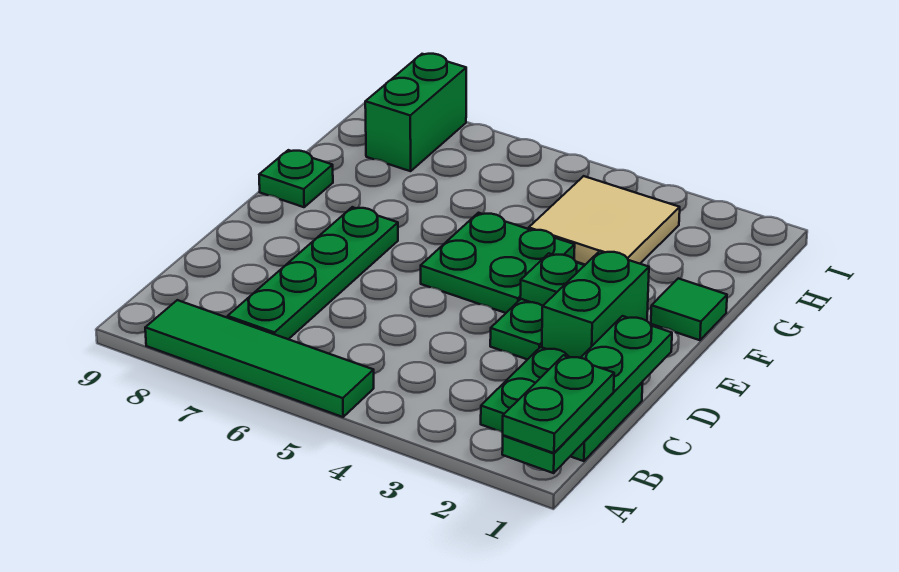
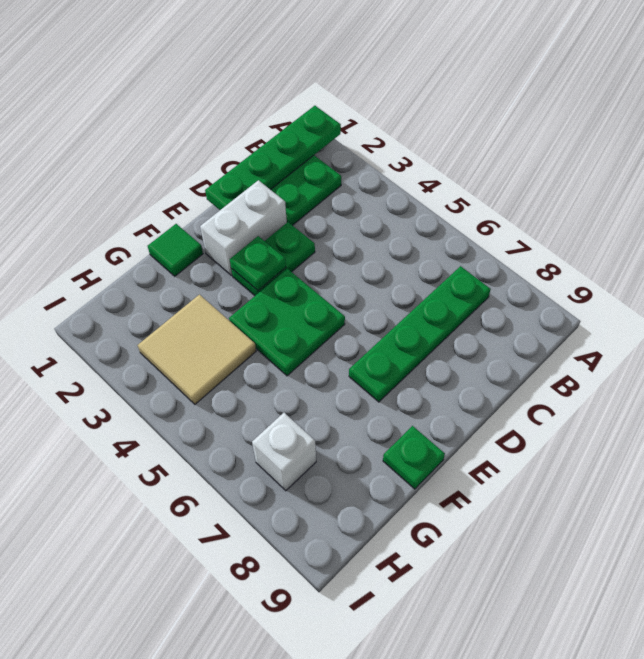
green plate A1:B1 level 3 -> none
green tile A5:A8 level 1 -> none
green brick D2:E2 level 1 -> white brick D2:E2 level 1
none -> white brick H7 level 1
green brick H8:I8 level 1 -> none

